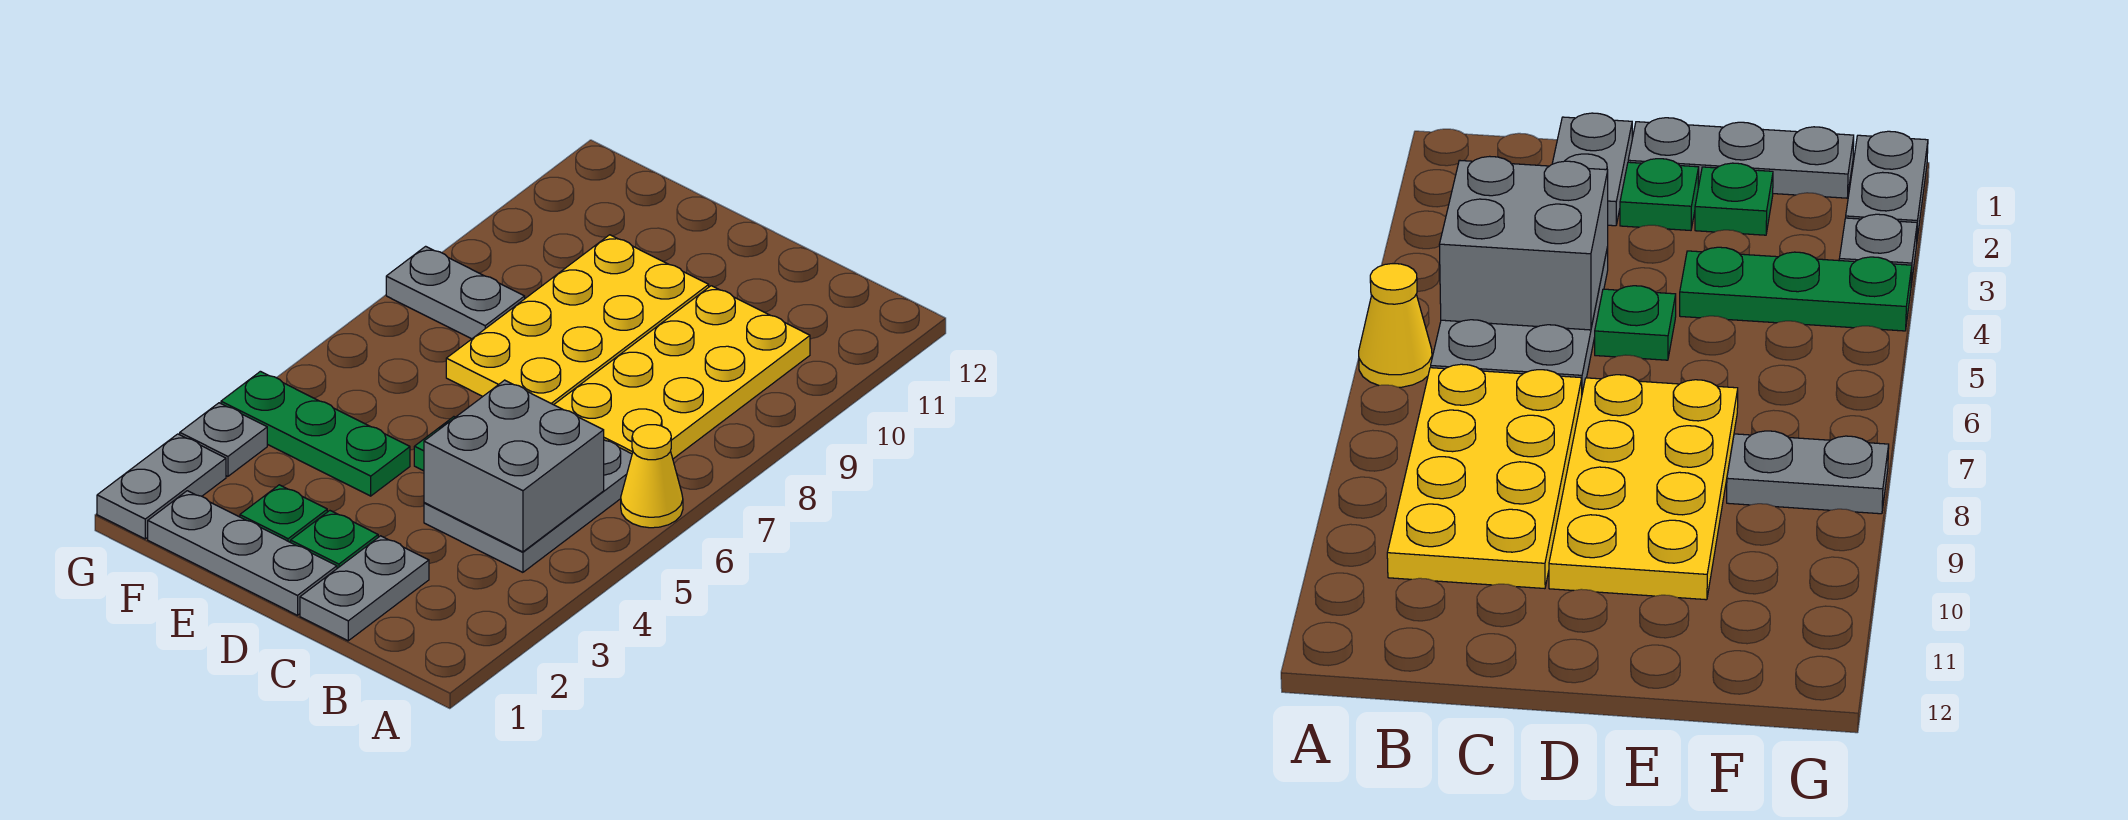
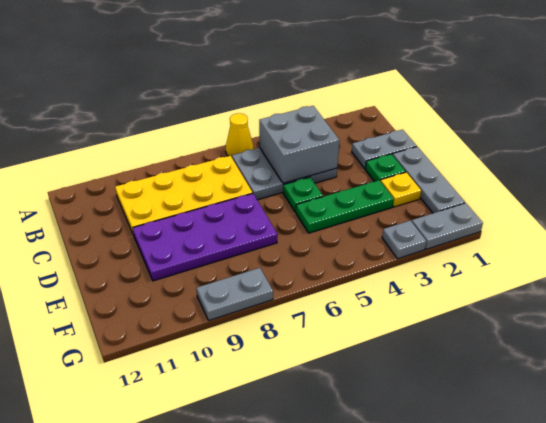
yellow plate D7:E10 level 1 -> purple plate D7:E10 level 1
green plate E2 level 1 -> yellow plate E2 level 1
green plate E4:G4 level 1 -> green plate E3:E5 level 1
grey plate F8:G8 level 1 -> grey plate G8:G9 level 1

